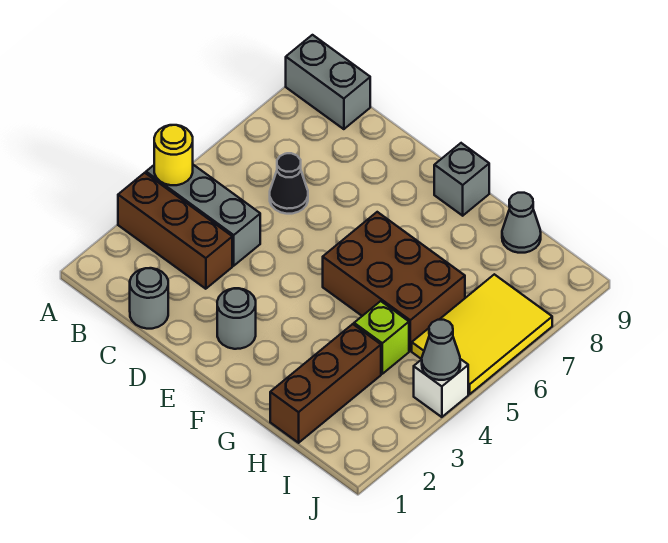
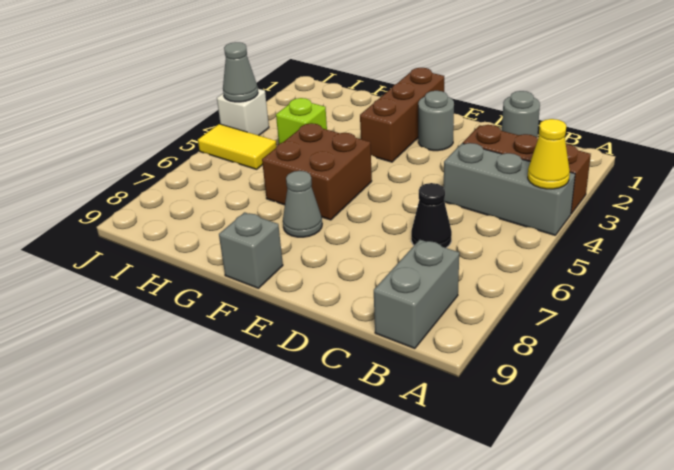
yellow round brick A4 level 2 -> yellow cone A4 level 2
grey brick A9:B9 level 1 -> grey brick B8:B9 level 1
brown brick F5:H6 level 1 -> brown brick F5:G6 level 1
brown brick H1:H3 level 1 -> brown brick F1:F3 level 1
grey cone H9 level 1 -> grey cone F7 level 1
yellow tile I5:J7 level 1 -> yellow tile I5:J5 level 1

